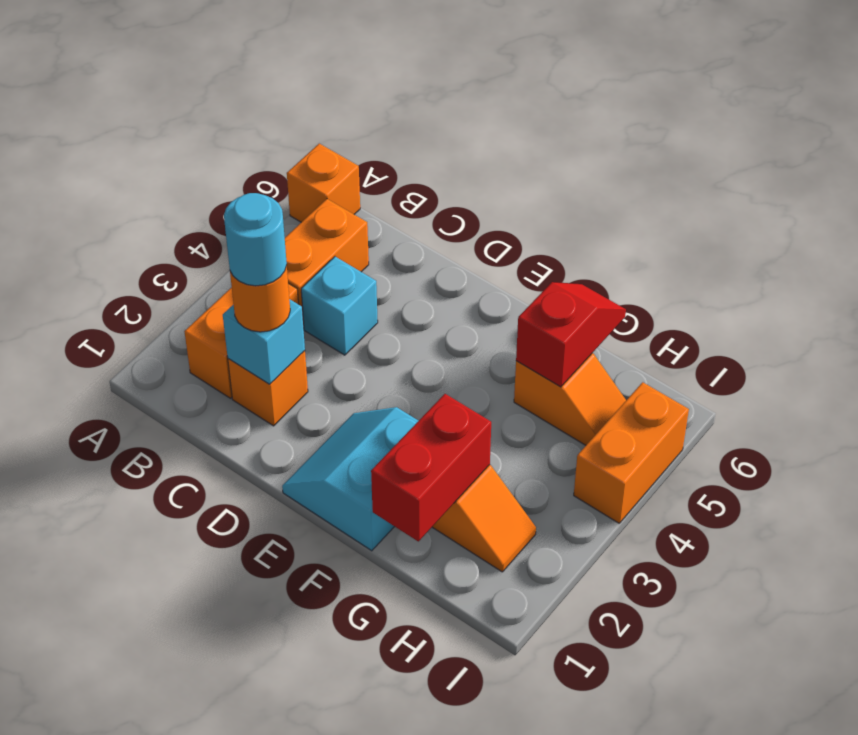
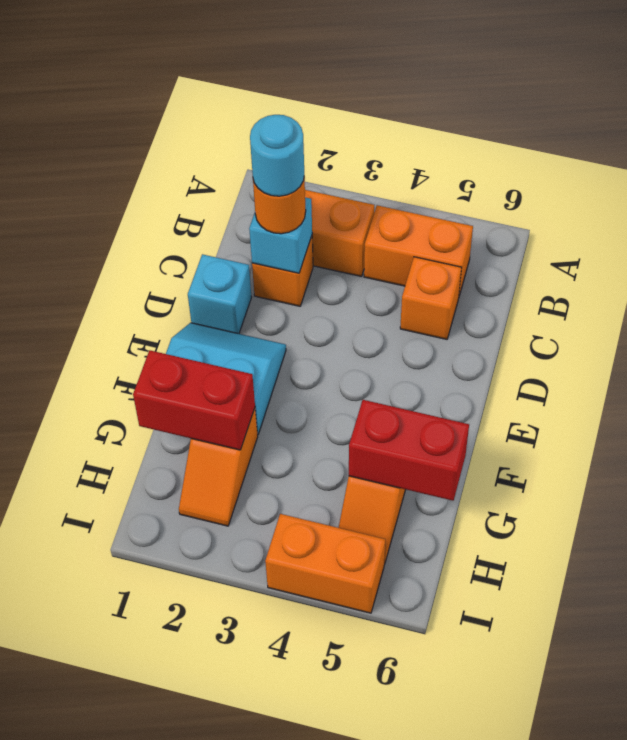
orange brick A6 level 1 -> orange brick C5 level 1
cyan brick C4 level 1 -> cyan brick D1 level 1
red slope G5:G6 level 2 top 5 -> red brick G5:G6 level 2

